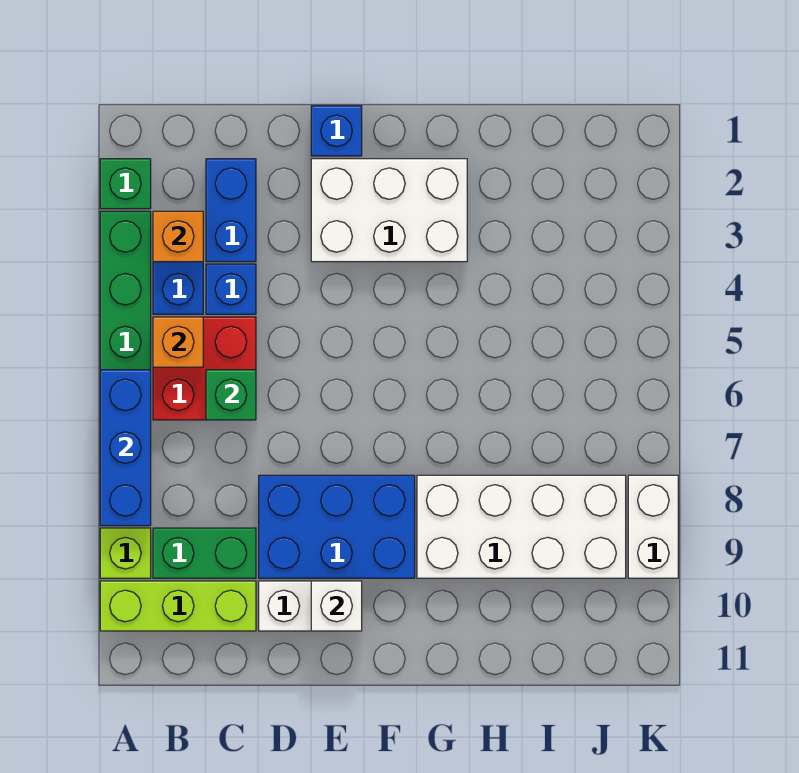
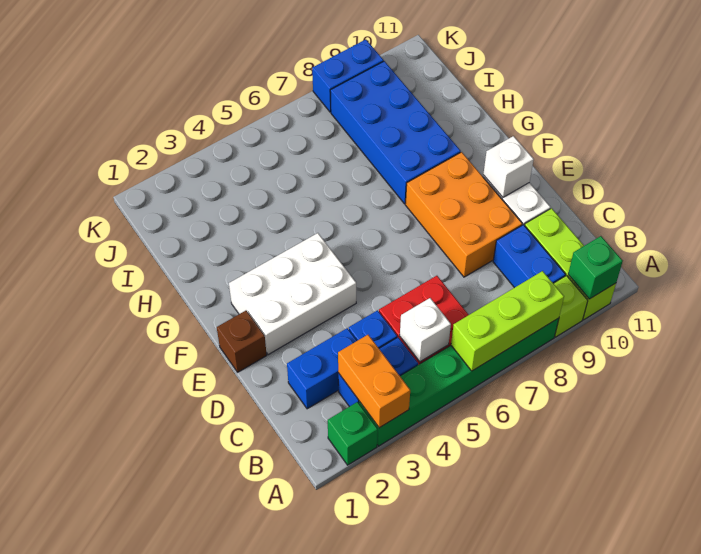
blue brick A6:A8 level 2 -> lime brick A6:A8 level 2
orange brick B3 level 2 -> orange brick A3:B3 level 2
orange brick B5 level 2 -> white brick B5 level 2
green brick B9:C9 level 1 -> blue brick B9:C9 level 1
green brick C6 level 2 -> green brick A10 level 2
blue brick D8:F9 level 1 -> orange brick D8:F9 level 1
blue brick E1 level 1 -> brown brick E1 level 1
white brick E2:G3 level 1 -> white brick E2:F4 level 1
white brick G8:J9 level 1 -> blue brick G8:J9 level 1
white brick K8:K9 level 1 -> blue brick K8:K9 level 1

